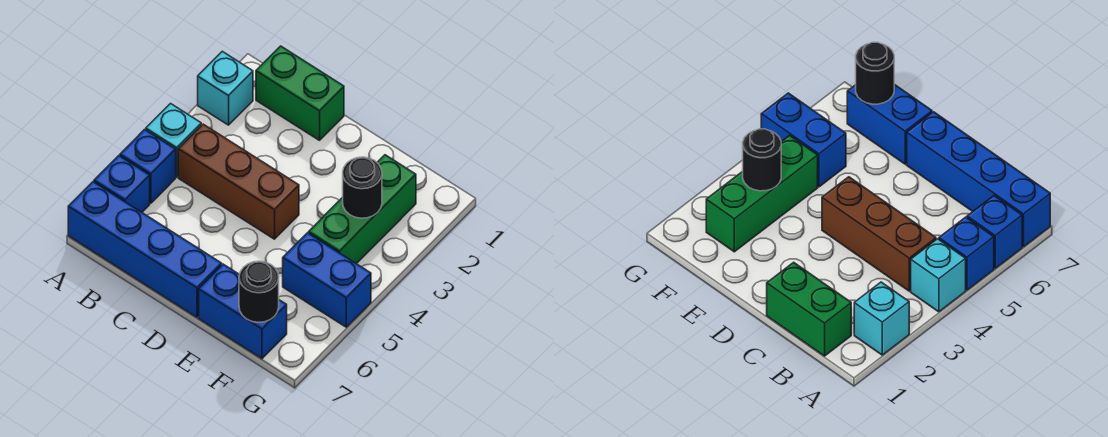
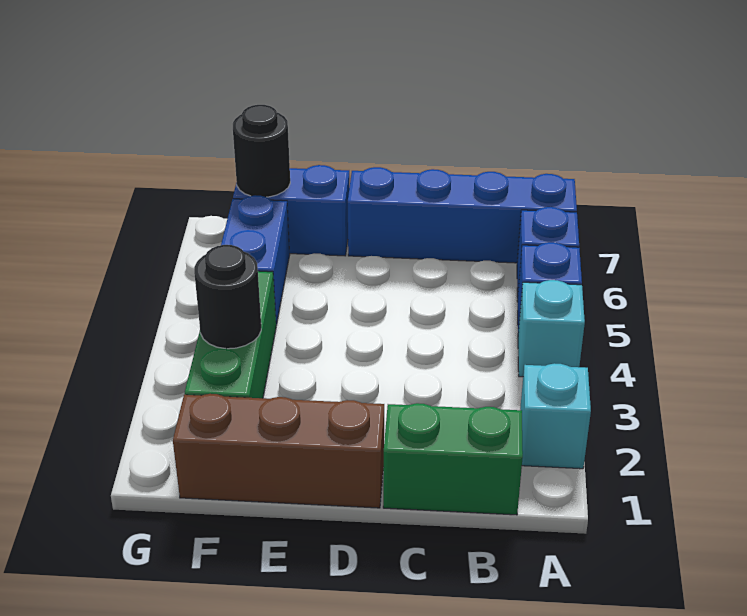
brown brick B4:D4 level 1 -> brown brick D1:F1 level 1
blue brick F5:G5 level 1 -> blue brick F5:F6 level 1

